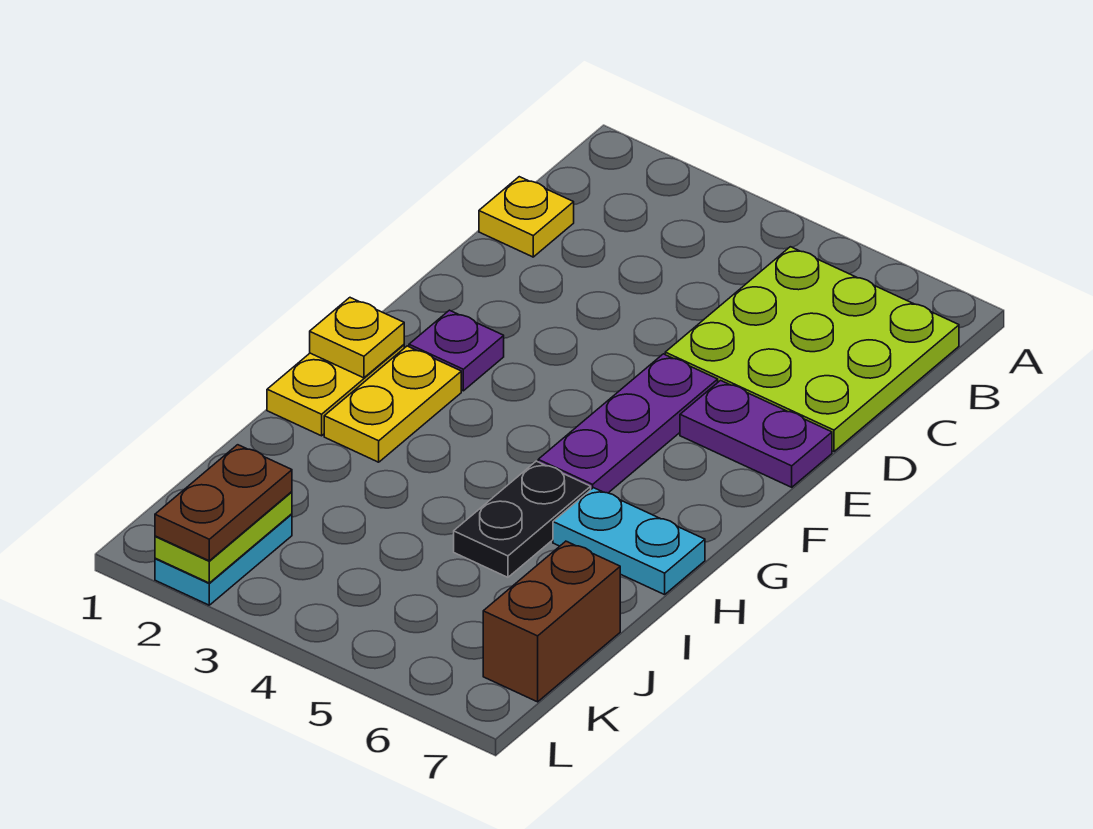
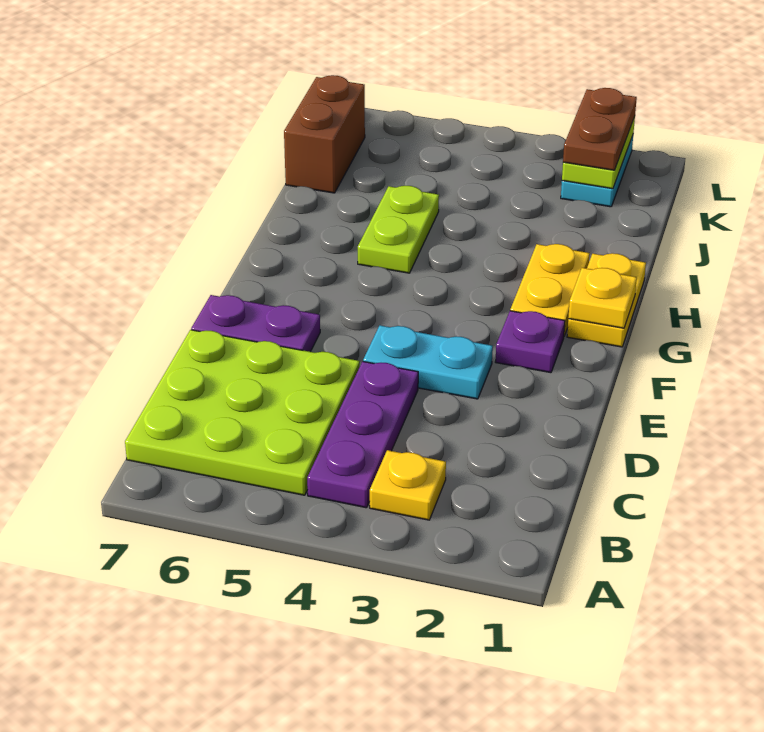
yellow plate C1 level 1 -> yellow plate B3 level 1
purple plate E5:G5 level 1 -> purple plate B4:D4 level 1
black plate H5:I5 level 1 -> lime plate H5:I5 level 1
cyan plate H6:H7 level 1 -> cyan plate E3:E4 level 1

